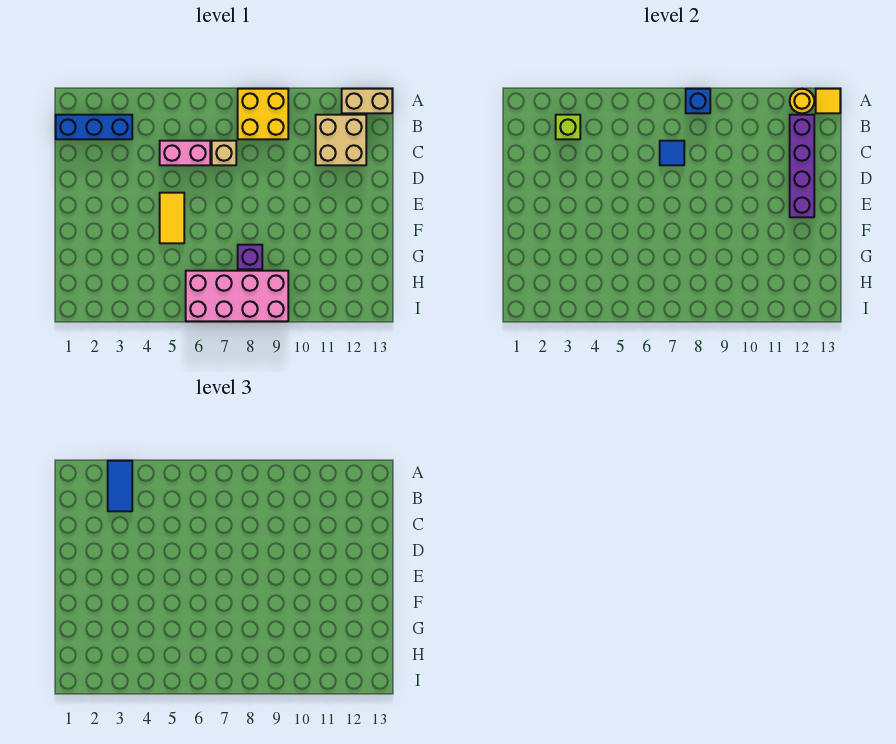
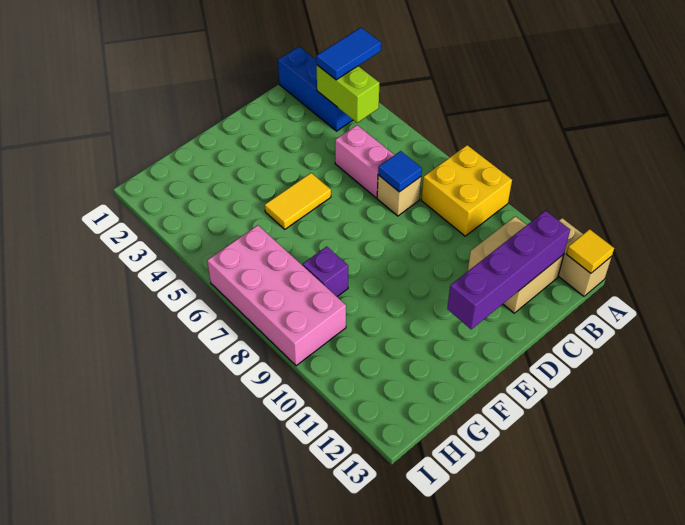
blue brick A8 level 2 -> none
yellow round brick A12 level 2 -> none
lime brick B3 level 2 -> lime brick B3:B4 level 2

